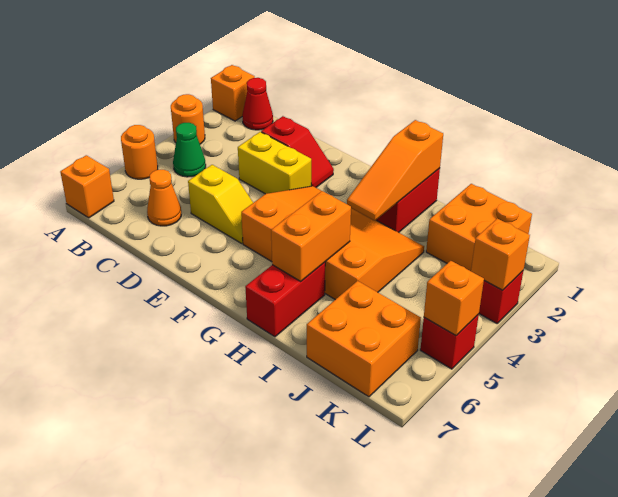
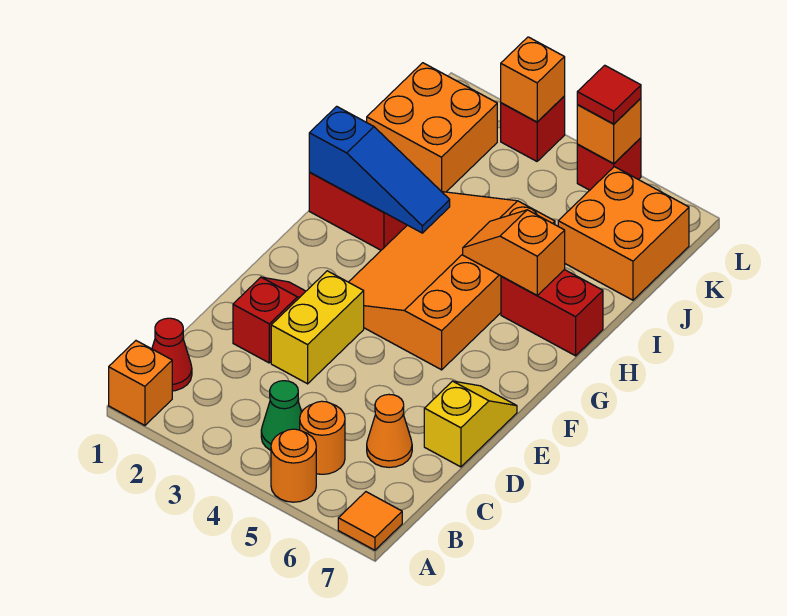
orange round brick A3 level 1 -> orange round brick B5 level 1
orange brick A7 level 1 -> orange tile A7 level 1
yellow slope D5:E5 level 1 top D -> yellow slope D7:E7 level 1 top D
orange slope H1:H3 level 2 top 1 -> blue slope H1:H3 level 2 top 1
orange brick H5:H6 level 2 -> orange slope H5:H6 level 2 top 6
none -> red tile L5 level 3

